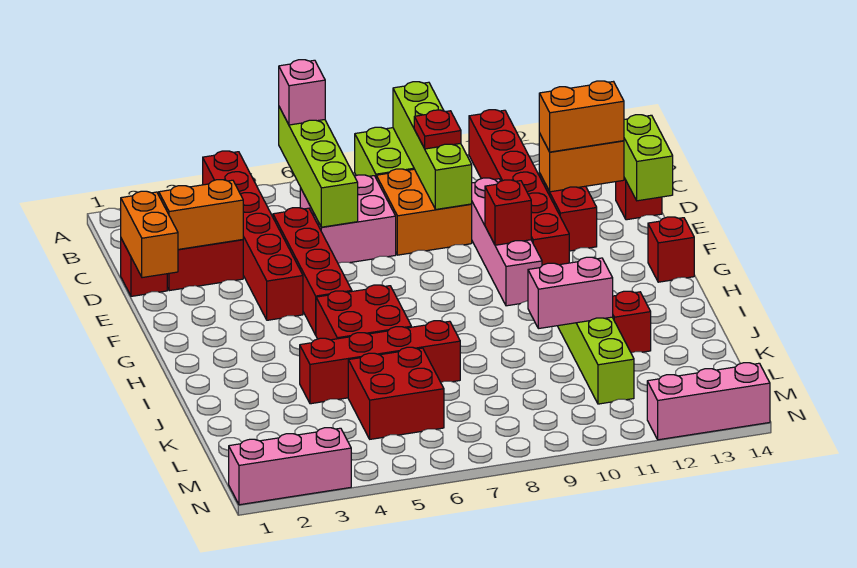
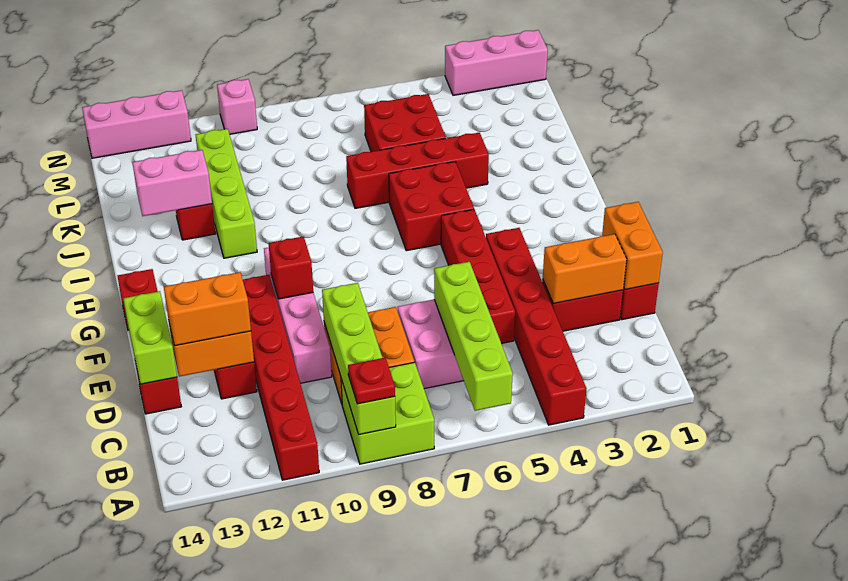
pink brick A6 level 3 -> pink brick N10 level 1
red plate C9 level 3 -> red plate A9 level 3
pink brick J10:J11 level 2 -> pink brick J12:J13 level 2

